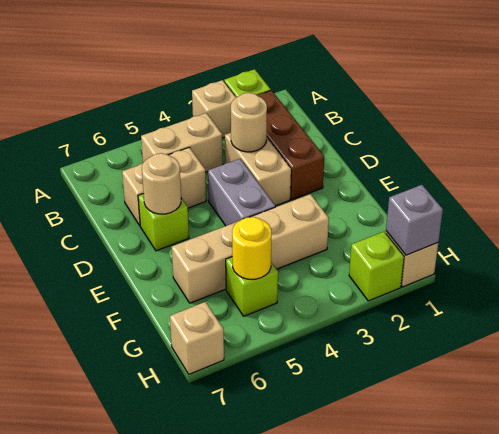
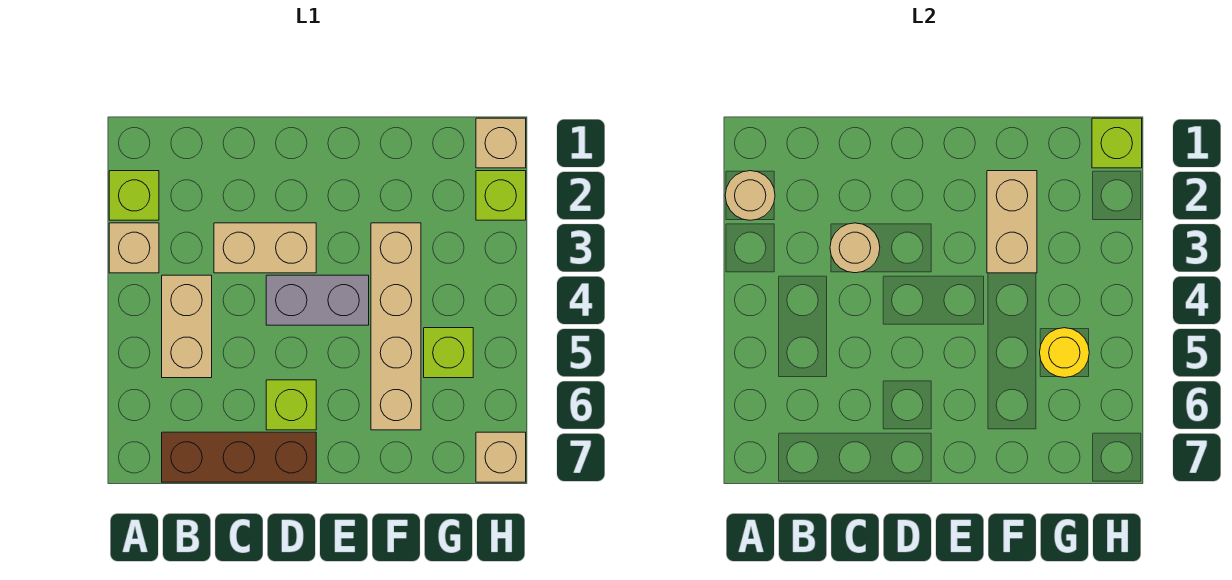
brown brick B2:D2 level 1 -> brown brick B7:D7 level 1
tan brick C5:C6 level 1 -> tan brick F2:F3 level 2
tan round brick D6 level 2 -> tan round brick A2 level 2
grey brick H1 level 2 -> lime brick H1 level 2

